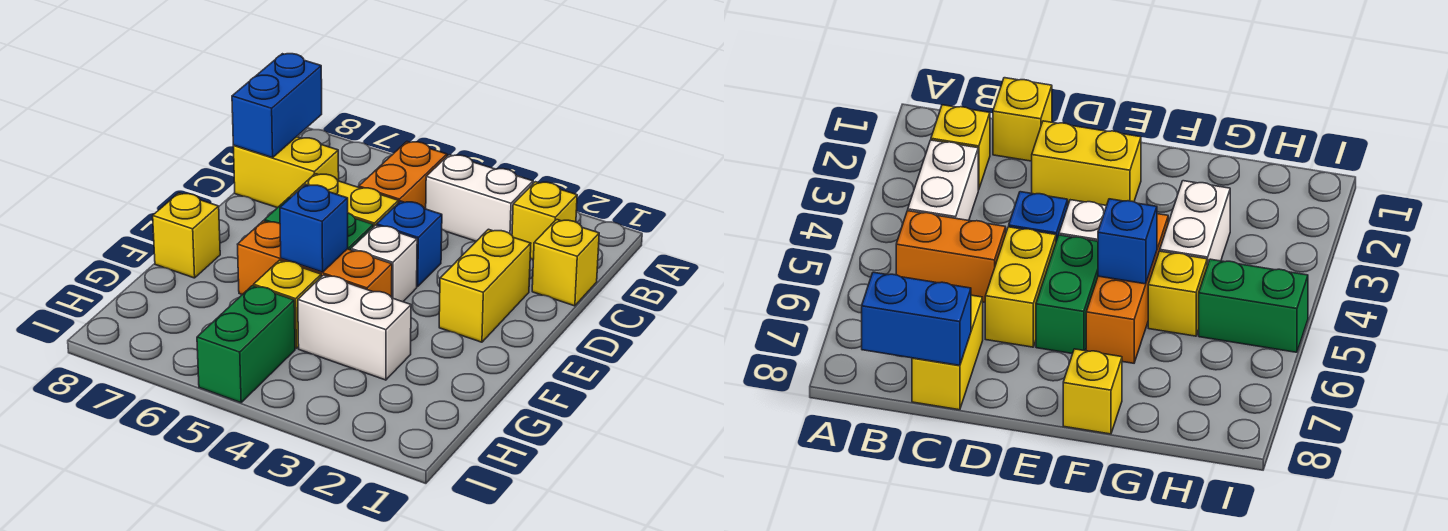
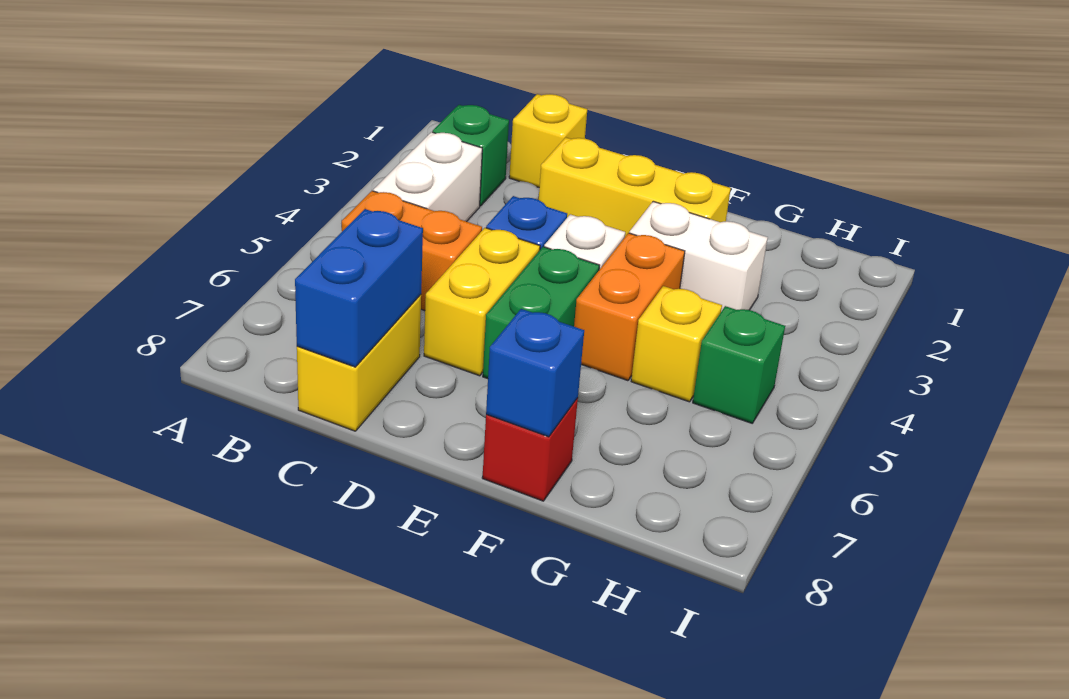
yellow brick B2 level 1 -> green brick B2 level 1
blue brick B8:C8 level 2 -> blue brick C7:C8 level 2
yellow brick D2:E2 level 1 -> yellow brick D2:F2 level 1
orange brick F4:F6 level 1 -> orange brick F4:F5 level 1
blue brick F5 level 2 -> blue brick F8 level 2
yellow brick F8 level 1 -> red brick F8 level 1
white brick G3:G4 level 1 -> white brick F3:G3 level 1
green brick H5:I5 level 1 -> green brick H5 level 1

